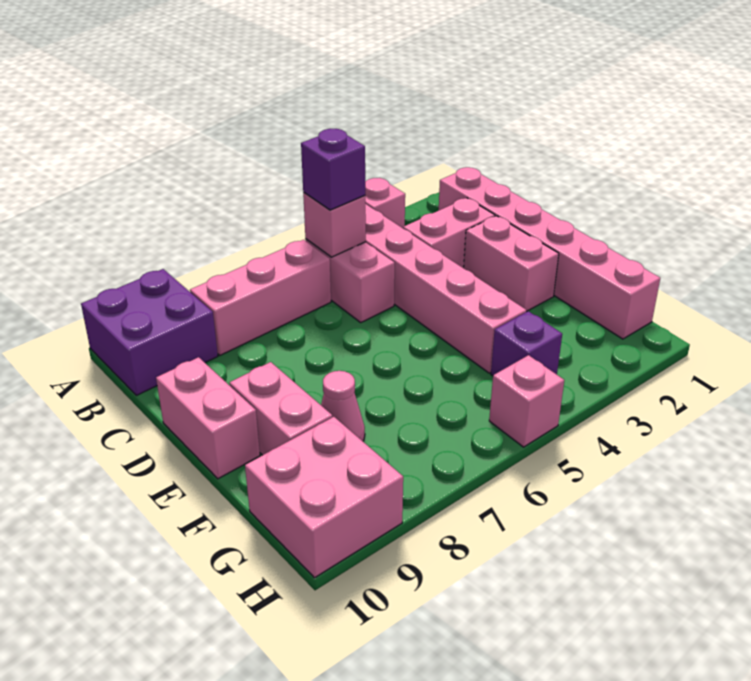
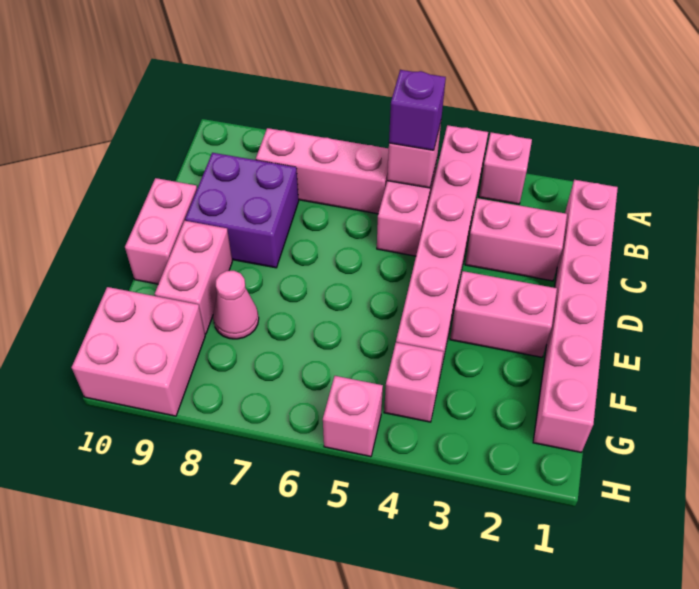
purple brick A9:B10 level 1 -> purple brick C8:D9 level 1
pink brick D2:E2 level 1 -> pink brick E2:E3 level 1
purple brick G4 level 1 -> pink brick G4 level 1

